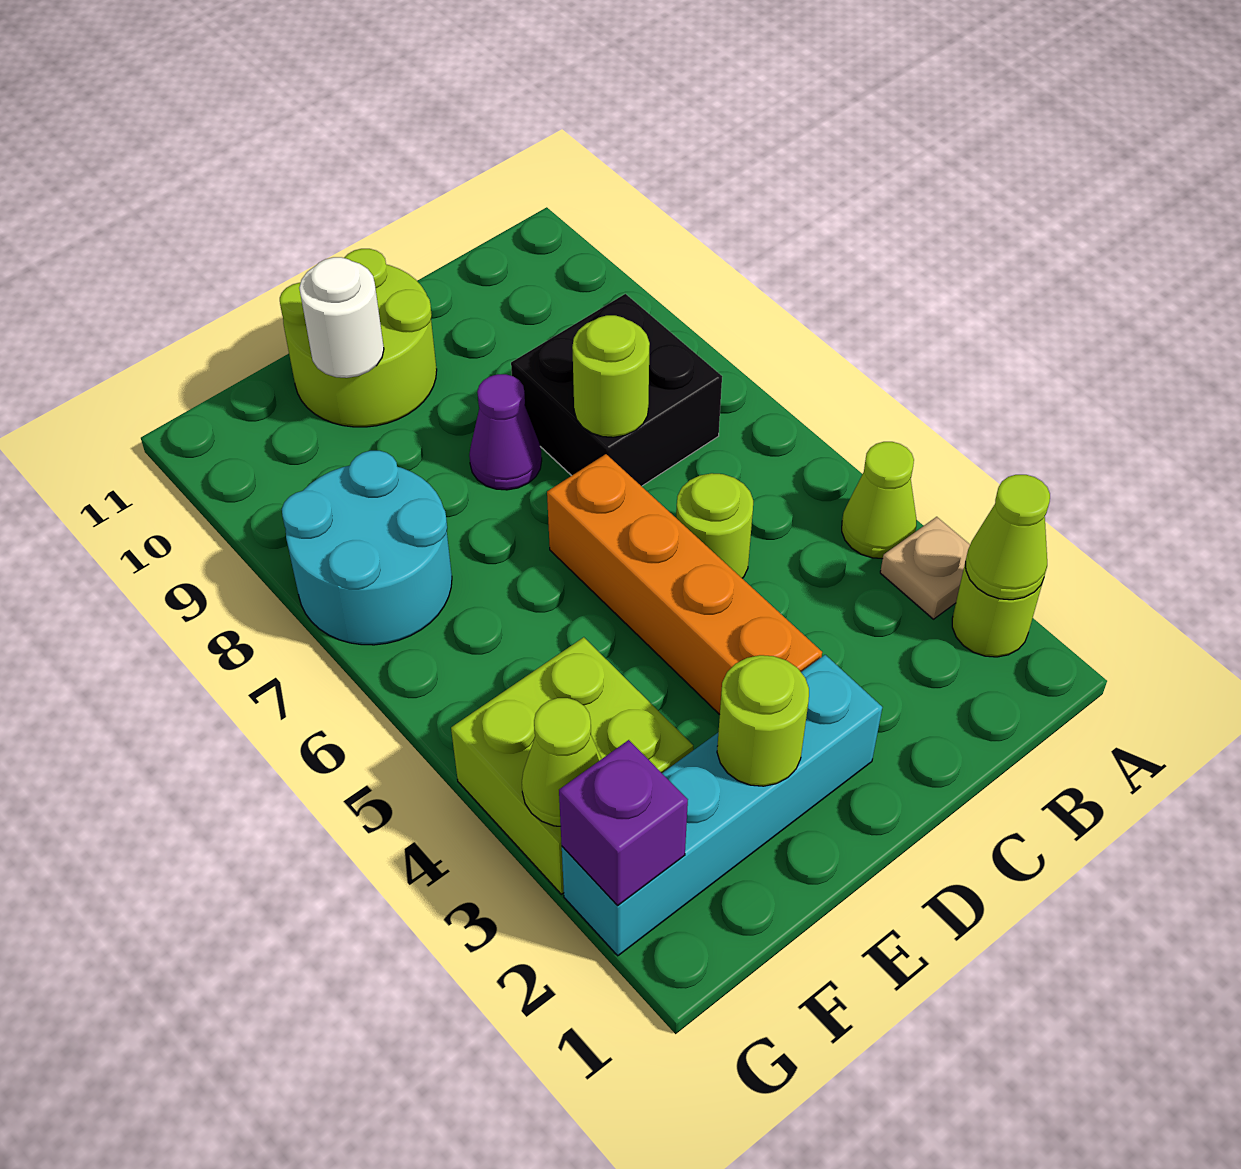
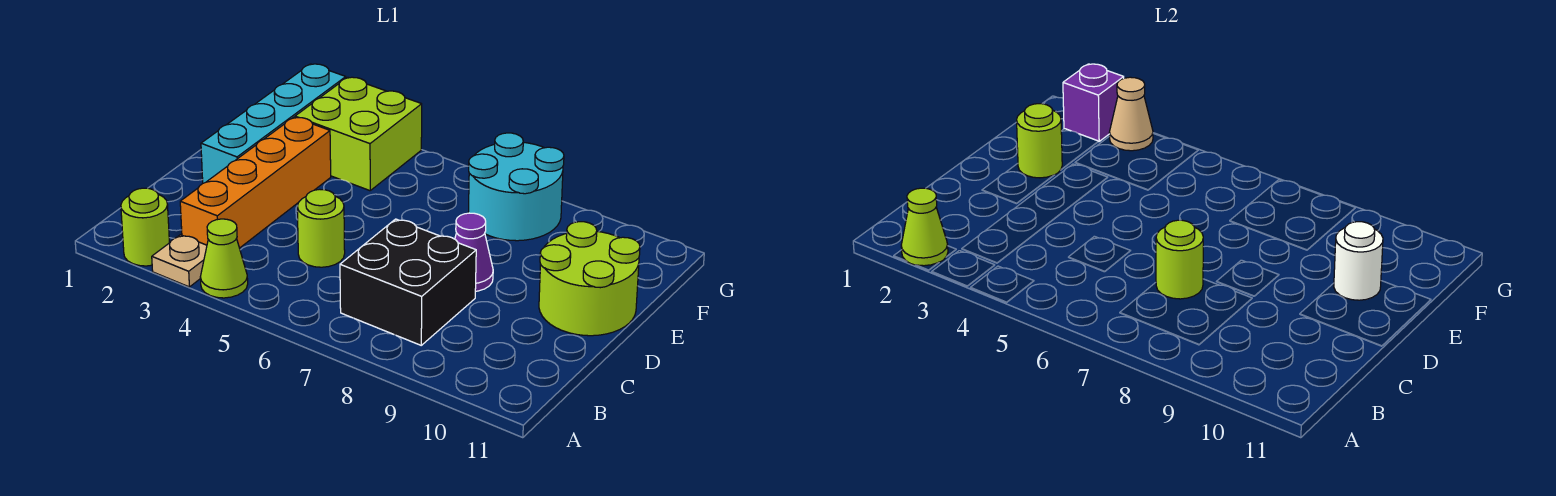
orange brick D3:D6 level 1 -> orange brick B3:E3 level 1
lime cone G3 level 2 -> tan cone G3 level 2

